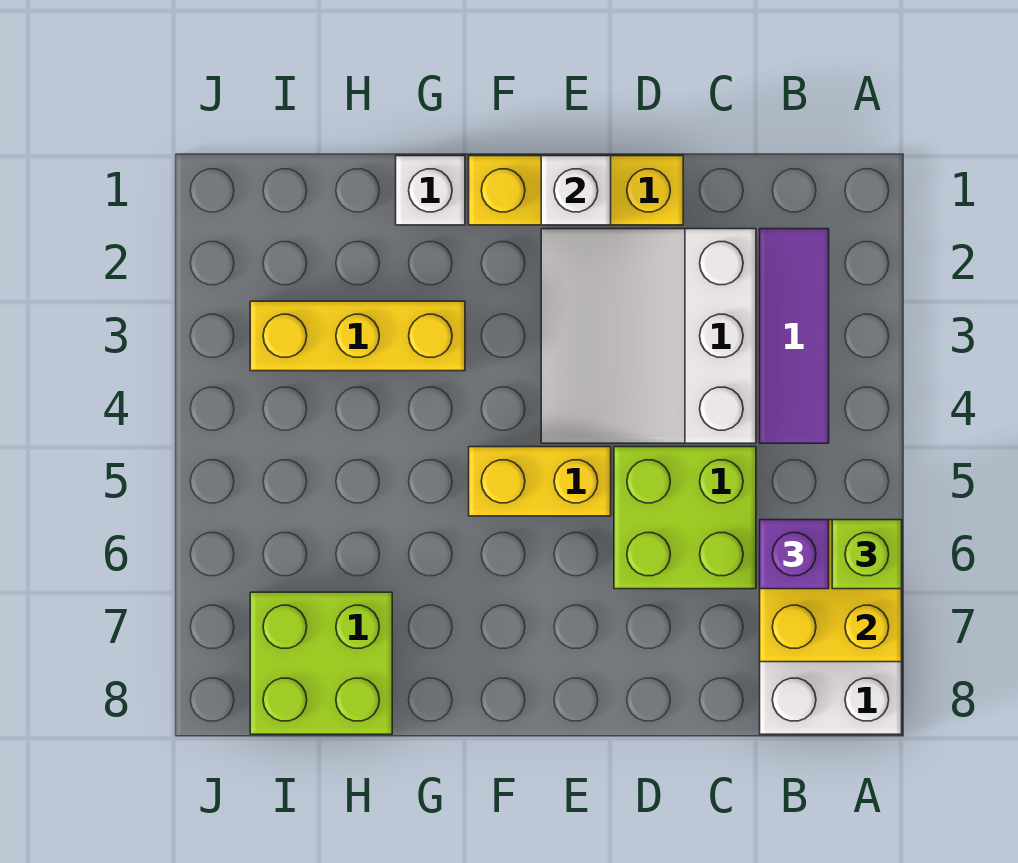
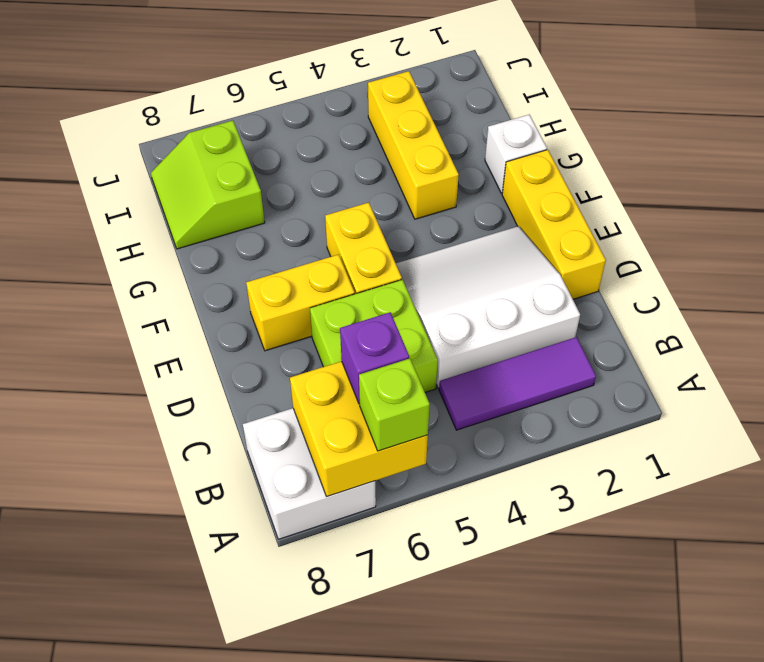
white brick E1 level 2 -> none
none -> yellow brick E6:E7 level 1
lime brick H7:I8 level 1 -> lime slope H7:I8 level 1 top 7

